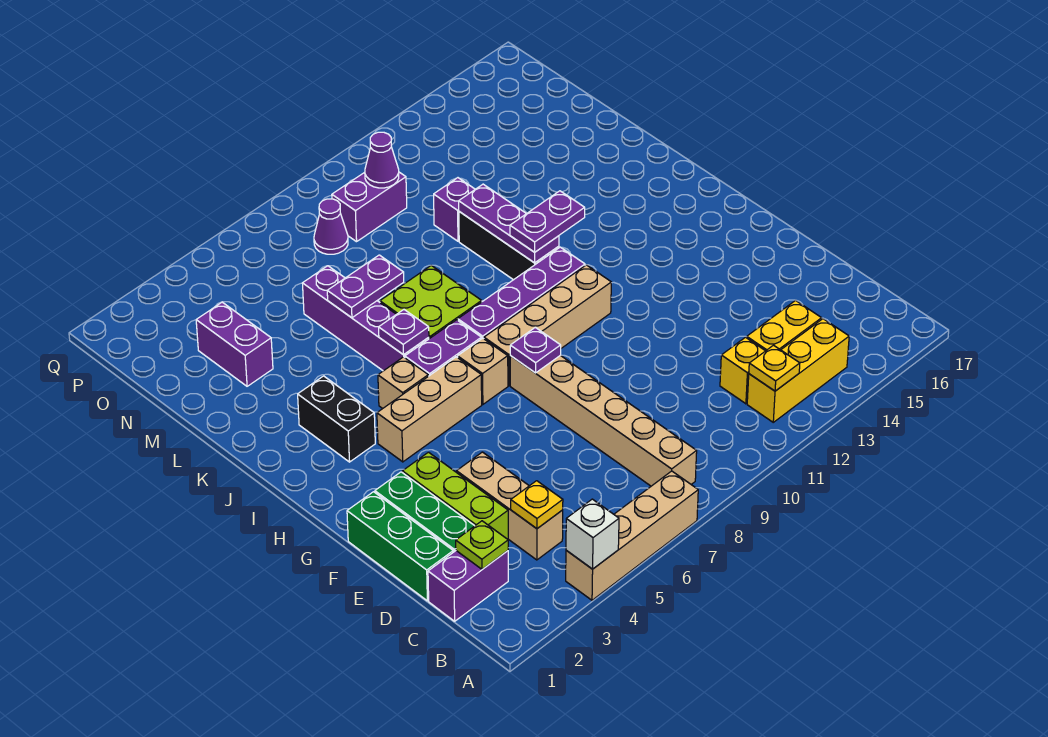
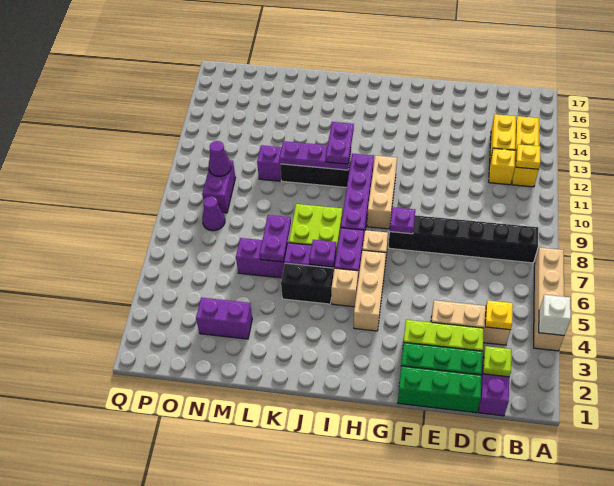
tan brick B8:G8 level 1 -> black brick B8:G8 level 1
tan brick H8:H11 level 1 -> tan brick H9:H11 level 1
black brick I3:J3 level 1 -> black brick J5:K5 level 1

